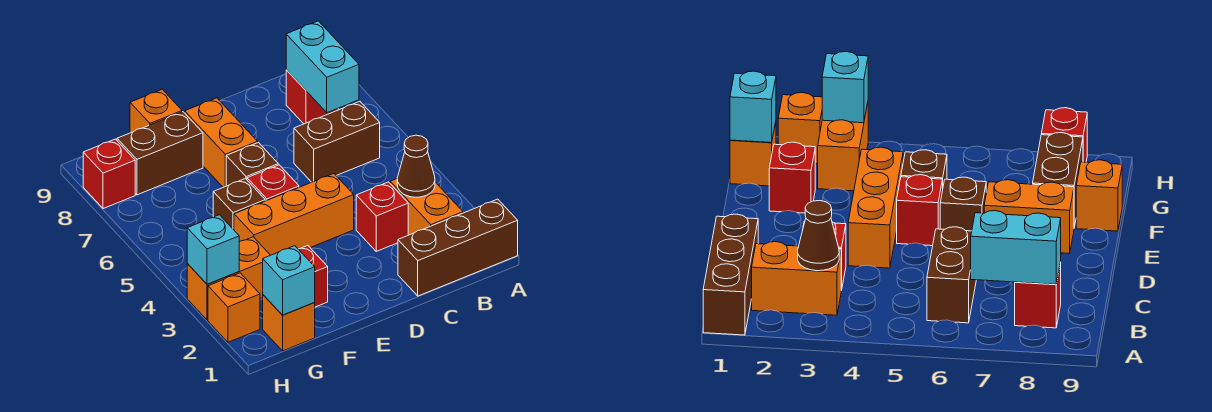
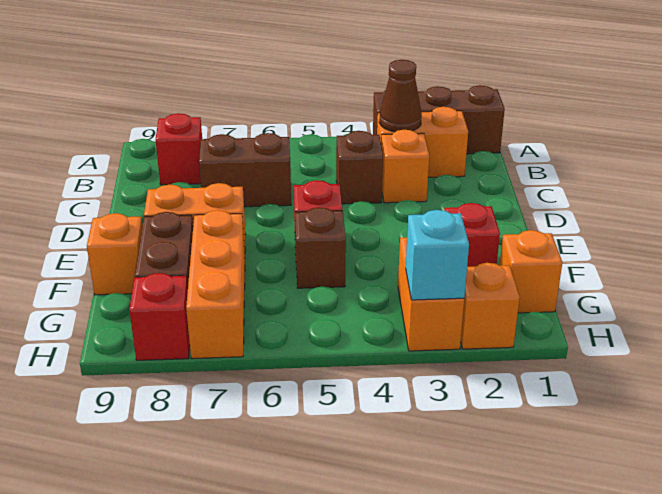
brown brick A1:C1 level 1 -> brown brick A1:A3 level 1
brown brick B6:C6 level 1 -> brown brick C6:C7 level 1
cyan brick B7:B8 level 2 -> none
red brick C3 level 1 -> orange brick C3 level 1
orange brick D4:F4 level 1 -> orange brick F7:H7 level 1
brown brick E6 level 1 -> brown brick C4 level 1
cyan brick G1 level 2 -> none

